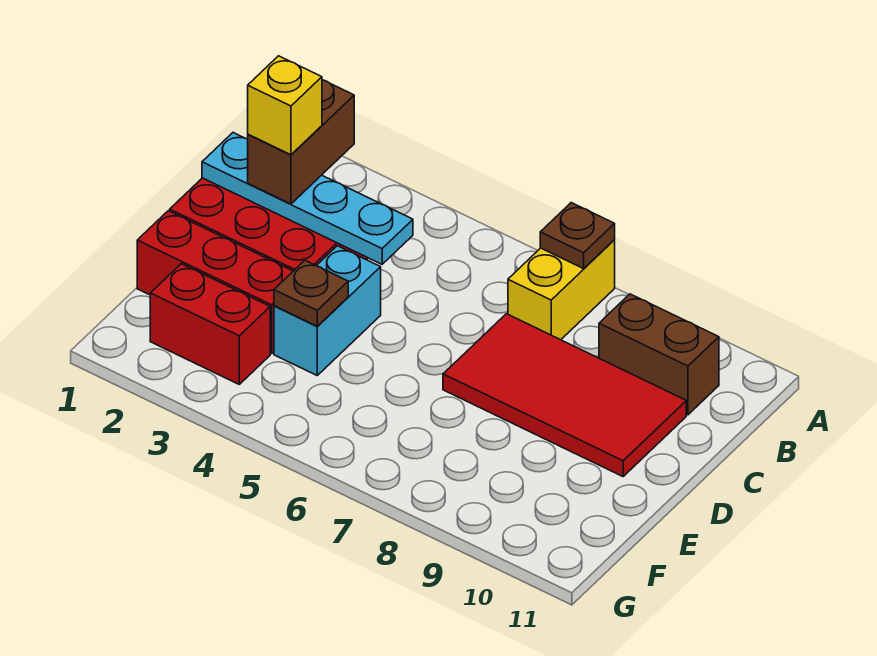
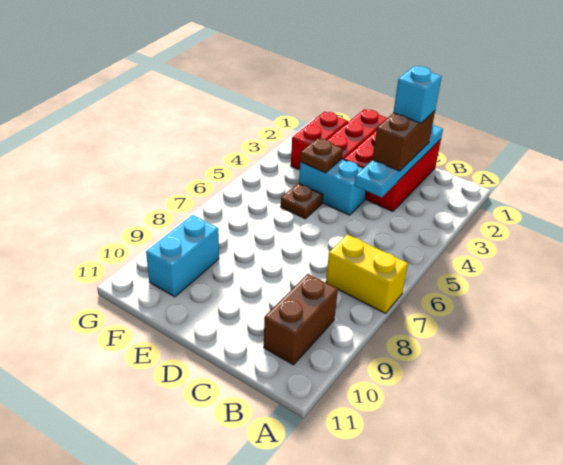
brown plate A7 level 2 -> brown plate E5 level 1
brown brick B2:C2 level 3 -> brown brick C2:C3 level 3
yellow brick C2 level 4 -> cyan brick C2 level 4
red tile C7:D10 level 1 -> none
none -> cyan brick F9:F10 level 1

